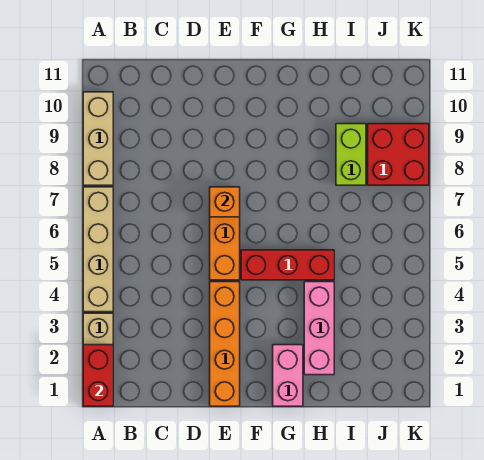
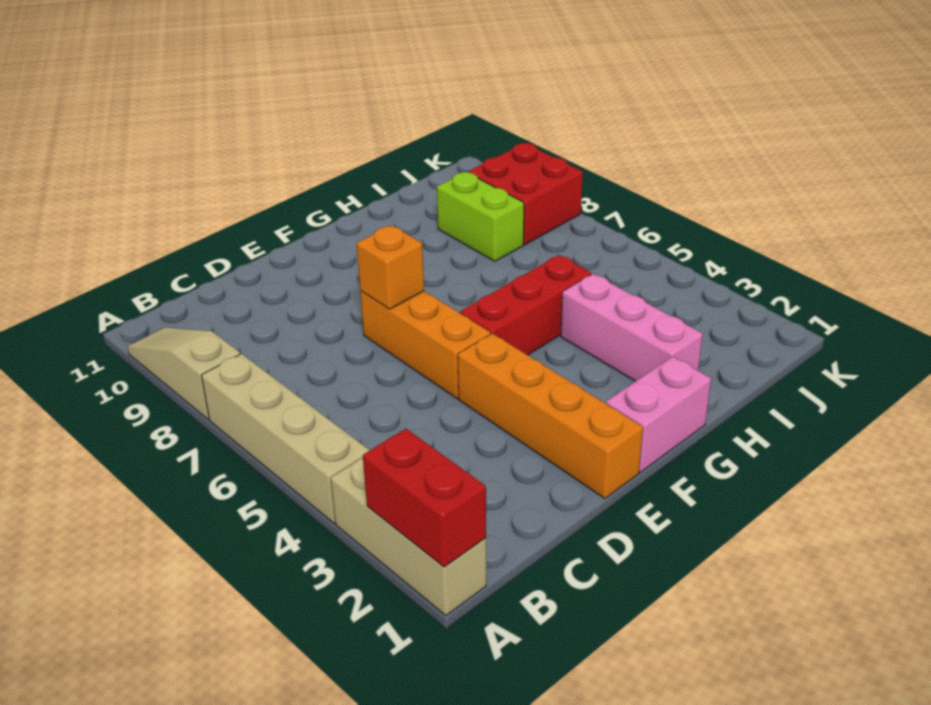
tan brick A8:A10 level 1 -> tan slope A8:A10 level 1 top 8
pink brick G1:G2 level 1 -> pink brick F1:G1 level 1

